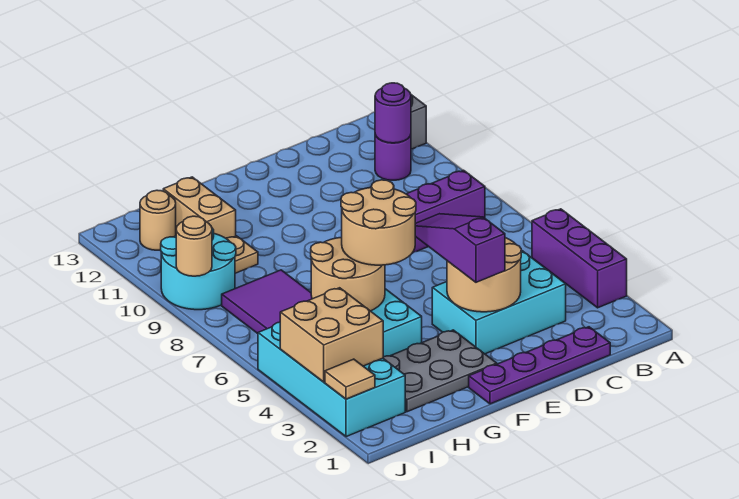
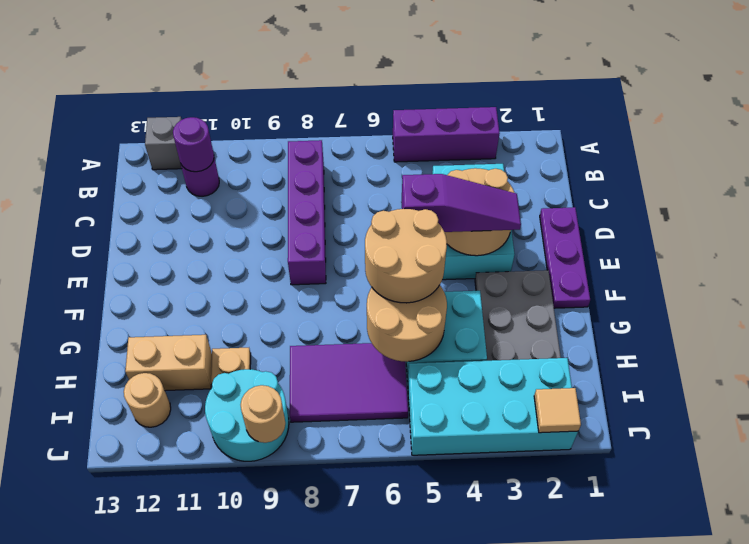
purple plate C1:F1 level 1 -> purple plate D1:F1 level 1
purple slope E3:E5 level 3 top 3 -> purple slope E3:E5 level 3 top 5
tan brick I3:J4 level 2 -> none

